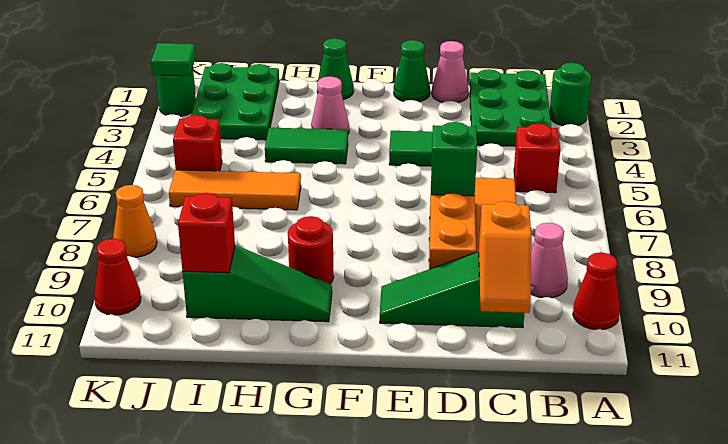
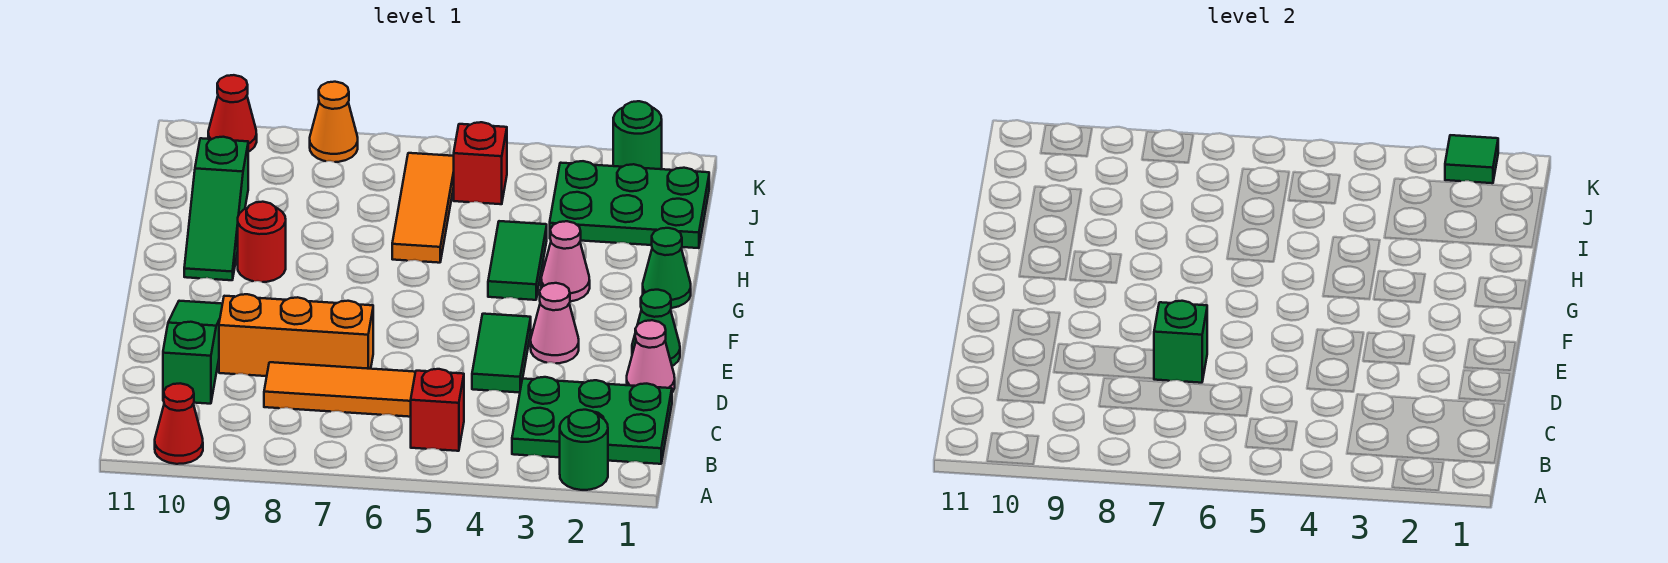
pink cone B9 level 1 -> pink cone E3 level 1
orange slope C10:C11 level 2 top 10 -> none
red brick I10 level 2 -> none

